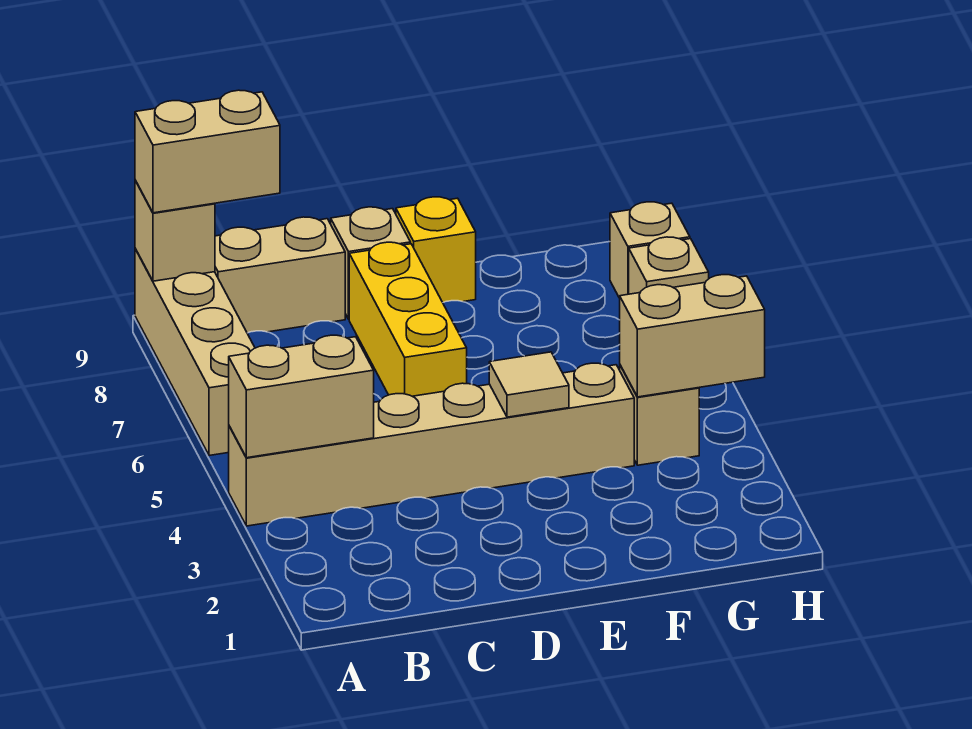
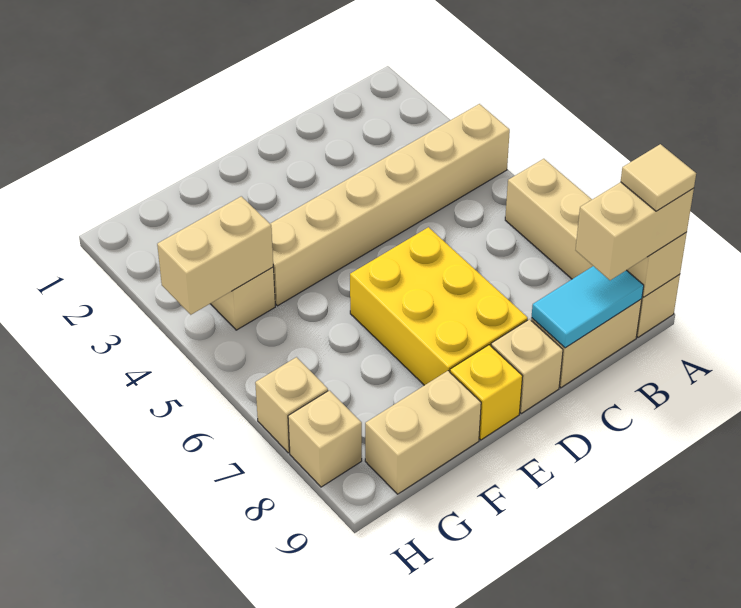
tan brick A4:B4 level 2 -> tan brick F9:G9 level 1
none -> cyan tile B9:C9 level 2
yellow brick D6:D8 level 1 -> yellow brick D6:E8 level 1
tan tile E4 level 2 -> tan tile A9 level 4

